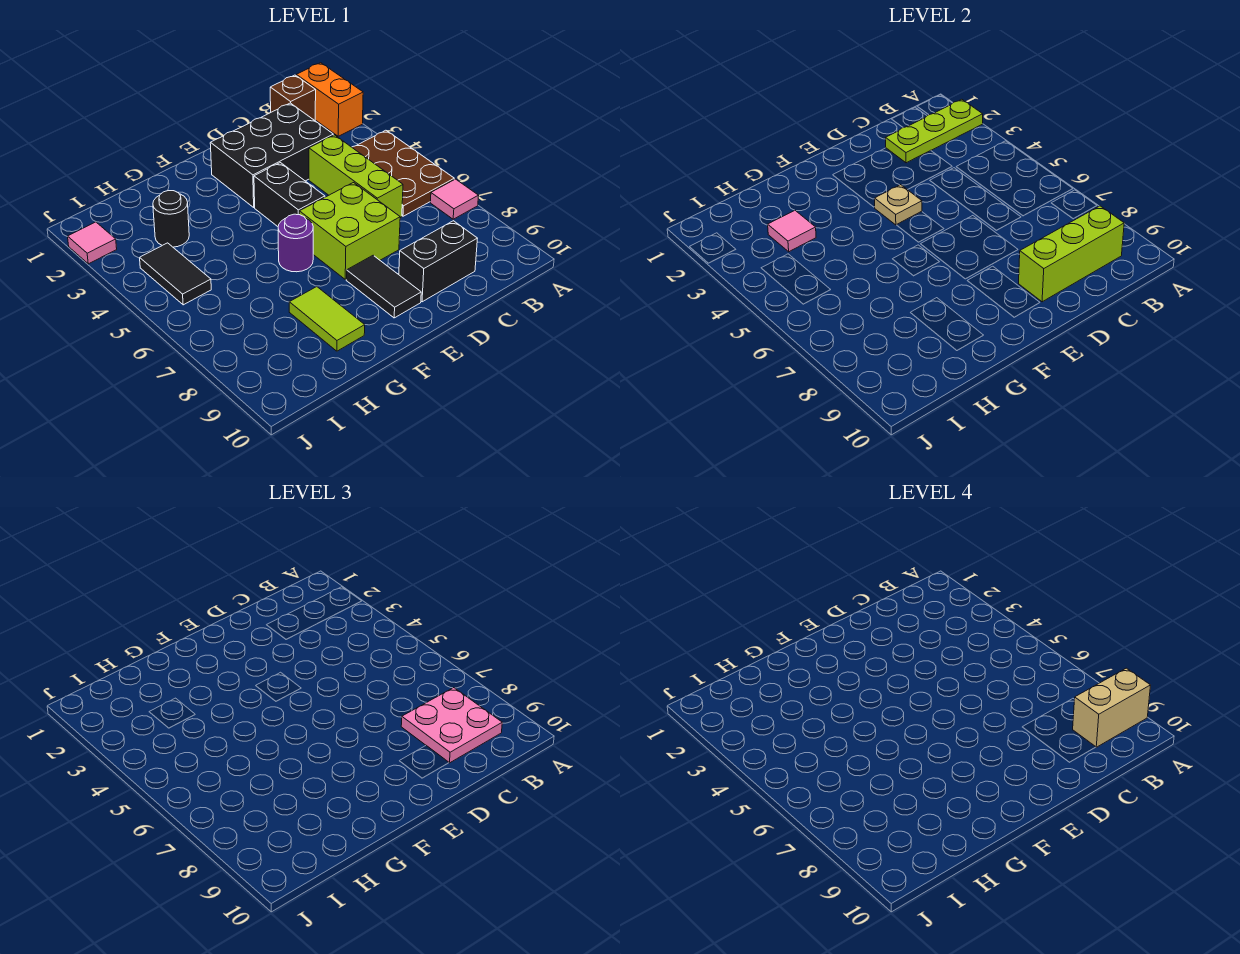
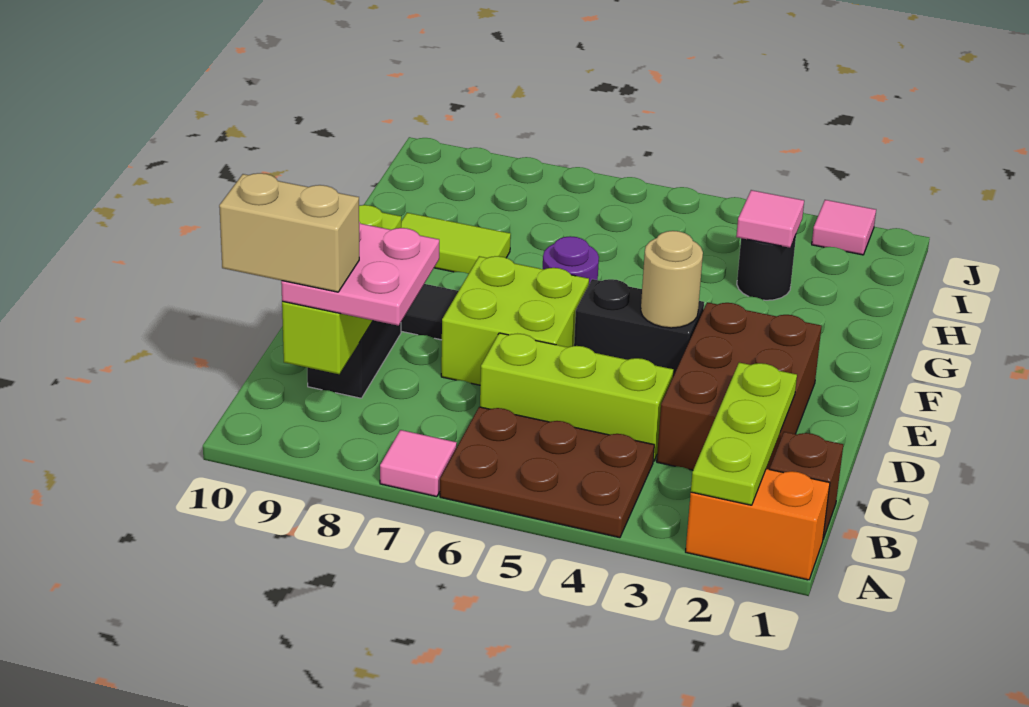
tan brick A9:B9 level 4 -> tan brick B9:B10 level 4
black brick C2:E3 level 1 -> brown brick C2:E3 level 1
tan plate E4 level 2 -> tan round brick E4 level 2
black tile I4:I5 level 1 -> none

